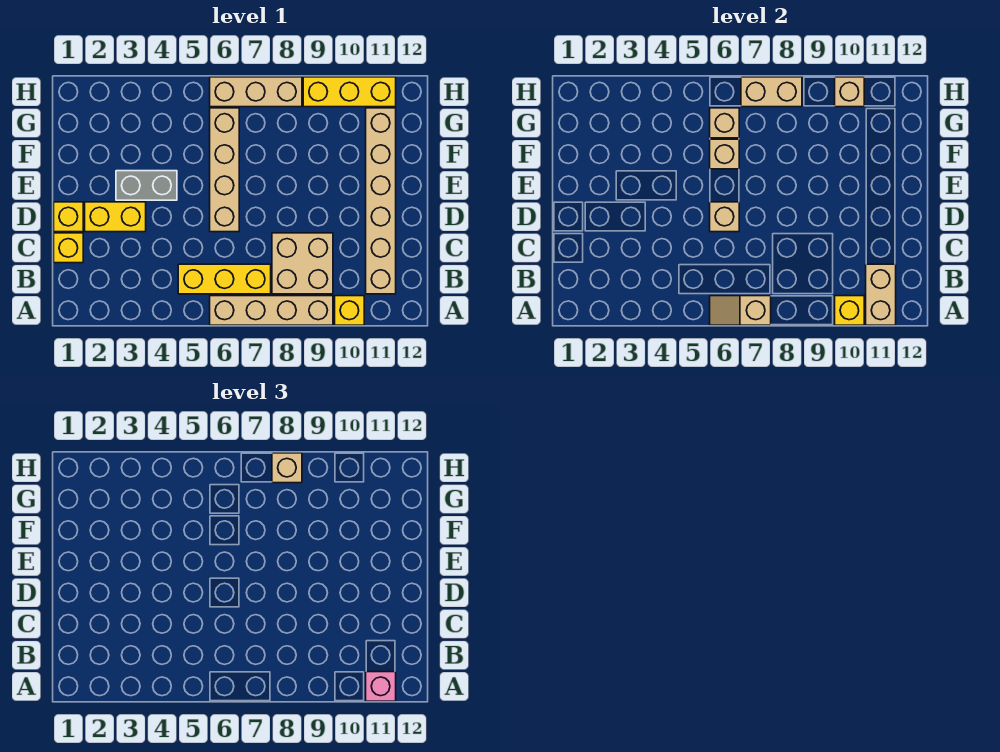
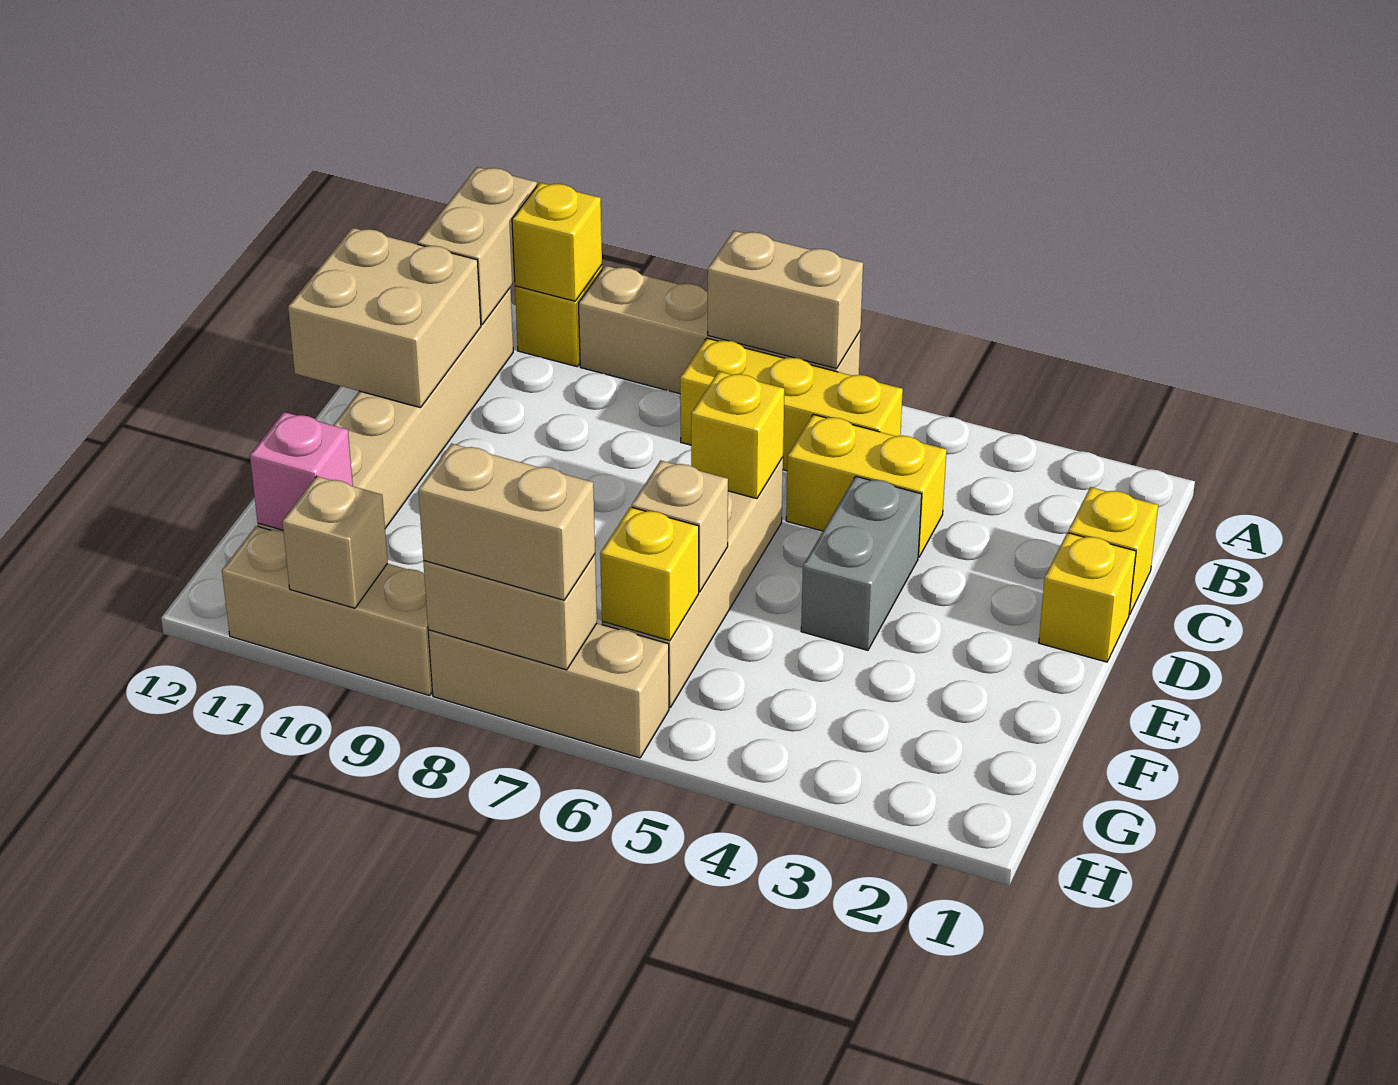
tan slope A6:A7 level 2 top 7 -> tan brick A6:A7 level 2
pink brick A11 level 3 -> pink brick G11 level 2
tan brick B8:C9 level 1 -> tan brick C11:D12 level 2
yellow brick D2:D3 level 1 -> yellow brick C4:C5 level 1
tan brick D6 level 2 -> yellow brick D6 level 2
grey brick E3:E4 level 1 -> grey brick D4:E4 level 1
tan brick G6 level 2 -> yellow brick G6 level 2
tan brick H8 level 3 -> tan brick H7:H8 level 3
yellow brick H9:H11 level 1 -> tan brick H9:H11 level 1

